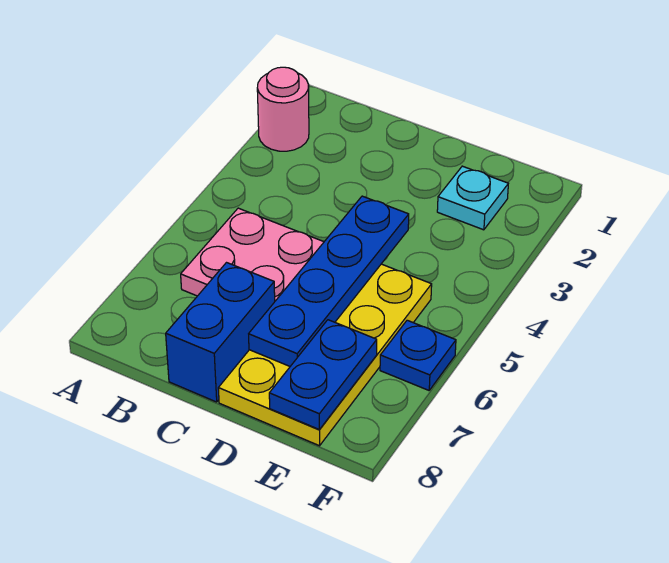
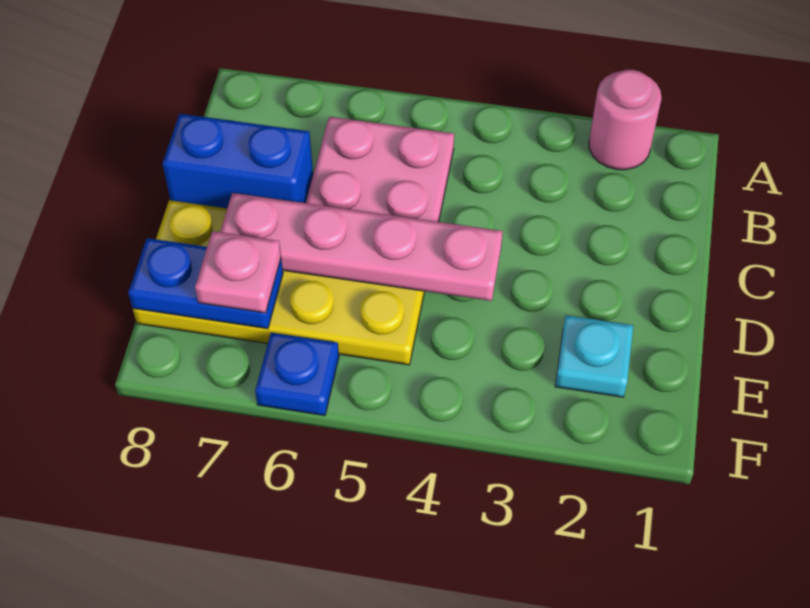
blue plate D4:D7 level 2 -> pink plate D4:D7 level 2
none -> pink plate E7 level 3

